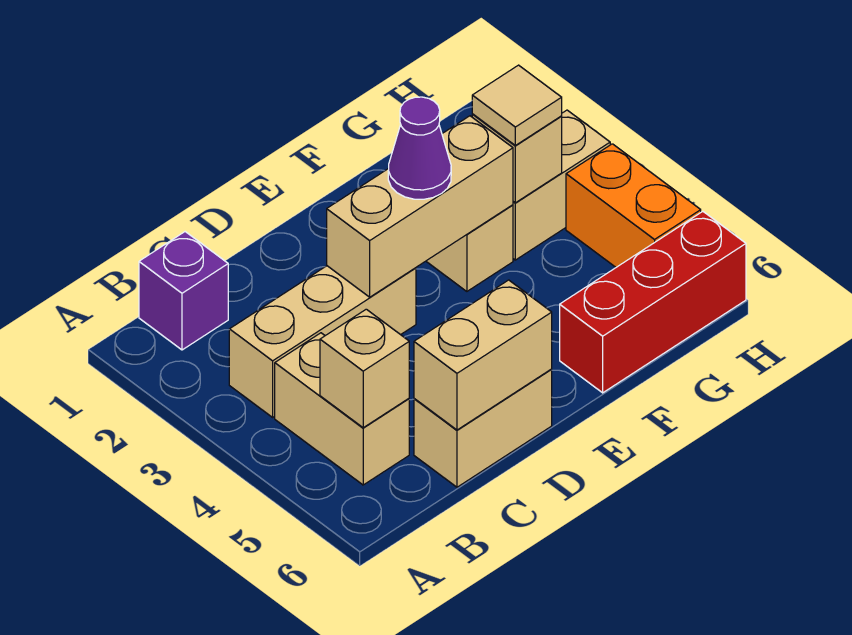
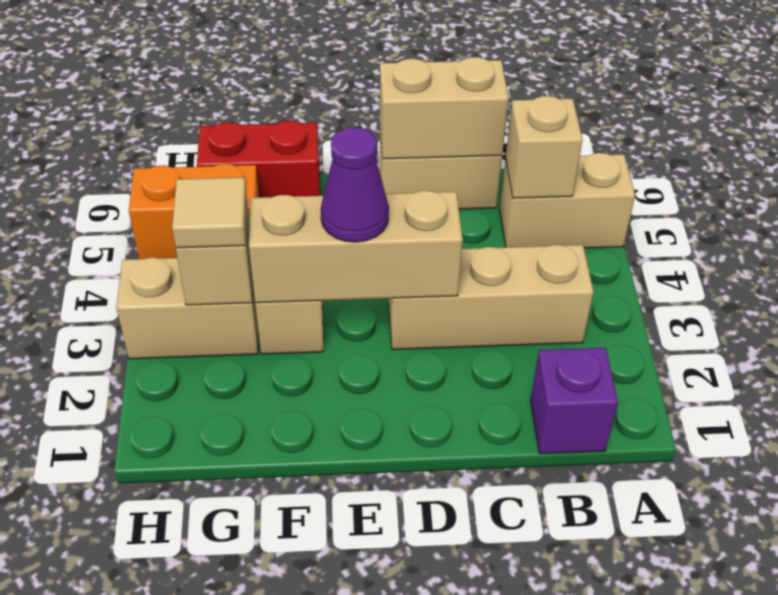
tan brick B4:B5 level 1 -> tan brick A5:B5 level 1
red brick F6:H6 level 1 -> red brick F6:G6 level 1
orange brick H4:H5 level 1 -> orange brick G5:H5 level 1

